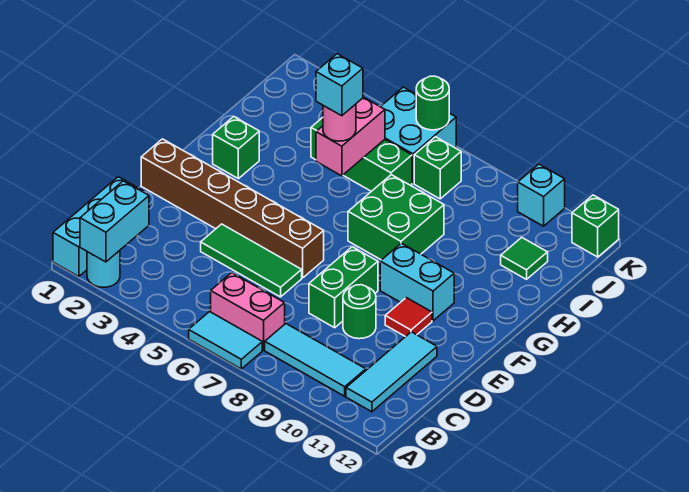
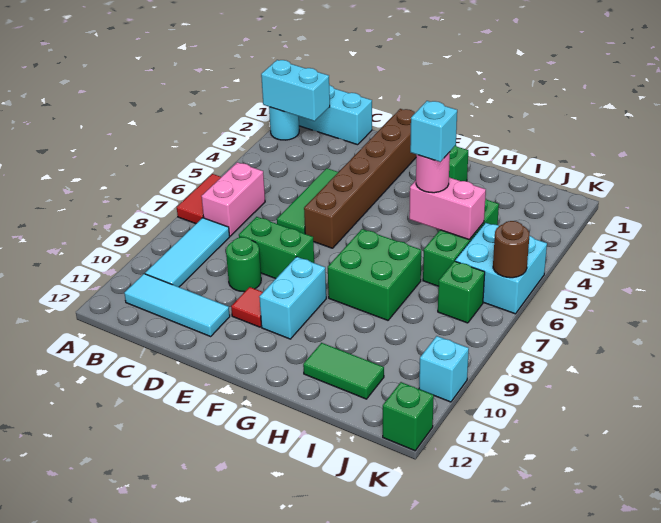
cyan tile A6:A7 level 1 -> red tile A6:A7 level 1
green tile I11 level 1 -> green tile H11:I11 level 1
green round brick K6 level 2 -> brown round brick K6 level 2

